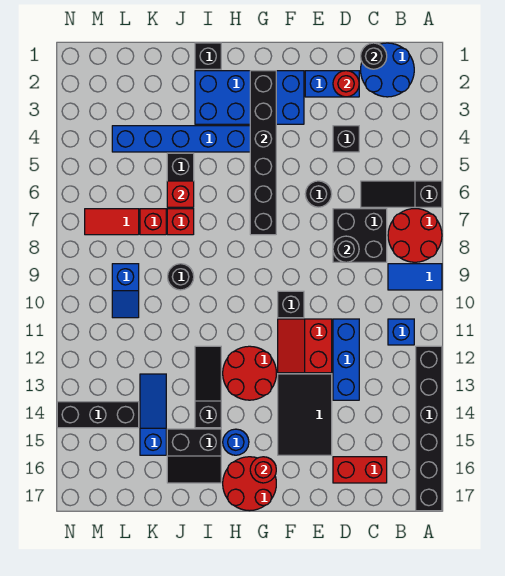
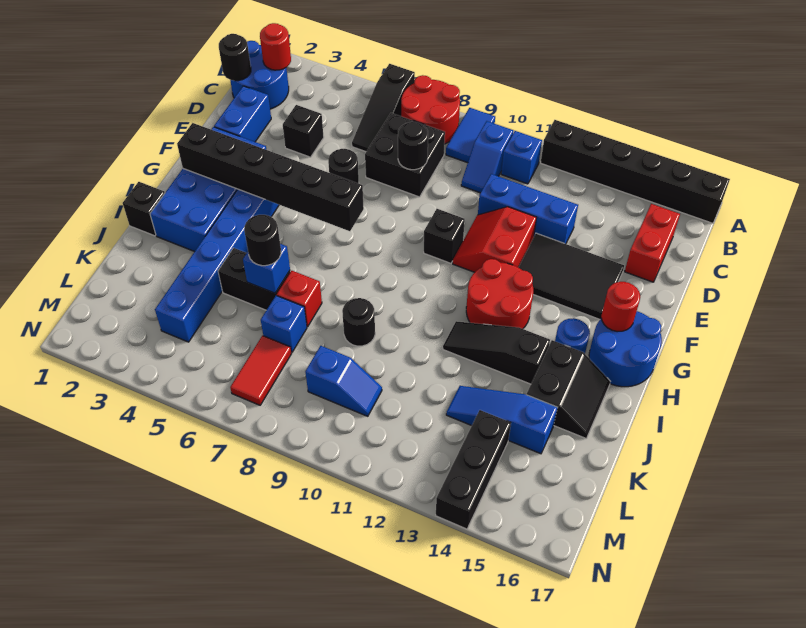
none -> blue slope B10:C10 level 1 top B
red round brick D2 level 2 -> red round brick B2 level 2
red slope E11:F12 level 1 top E -> red slope E11:F12 level 1 top 12
red round brick G16:H17 level 1 -> blue round brick G16:H17 level 1
red brick J6 level 2 -> blue brick J6 level 2
none -> black round brick J6 level 3
red brick K7 level 1 -> blue brick K7 level 1

